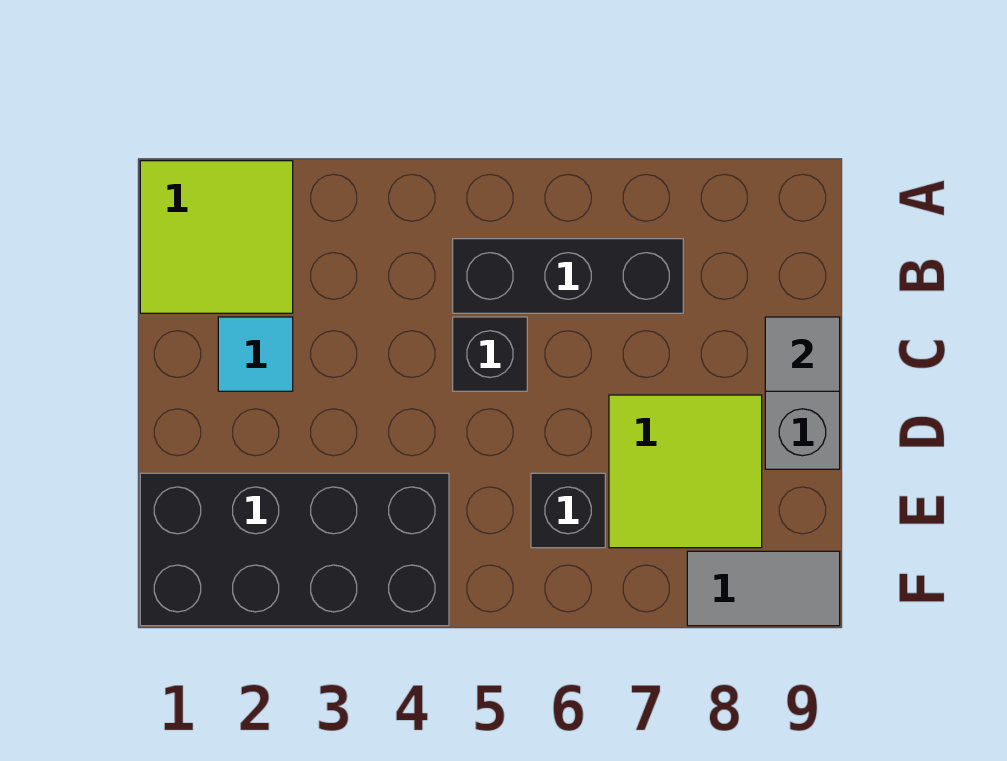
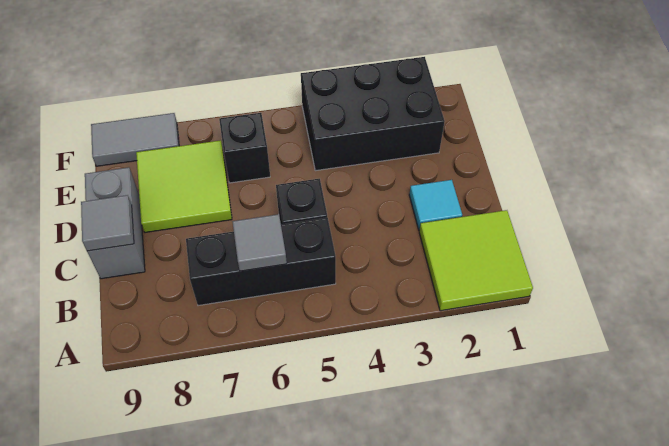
none -> grey tile B6 level 2
black brick E1:F4 level 1 -> black brick E2:F4 level 1

